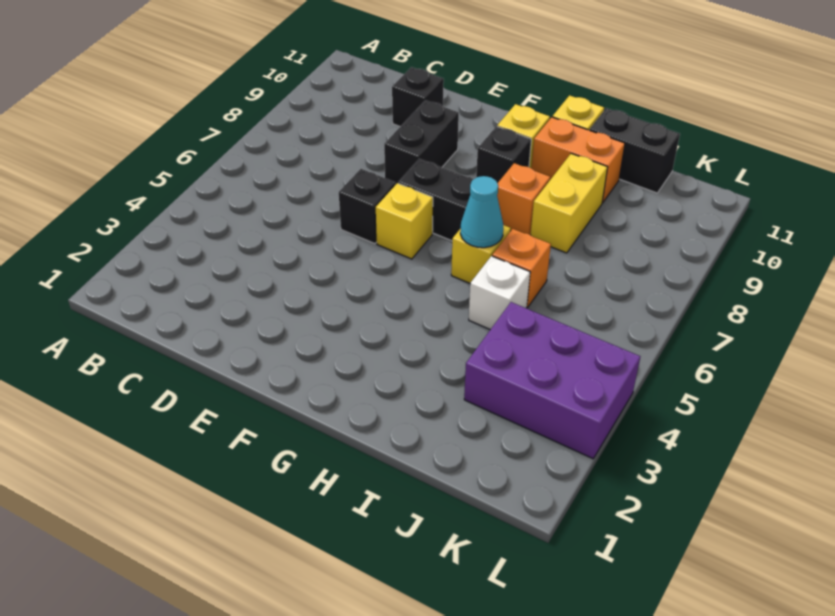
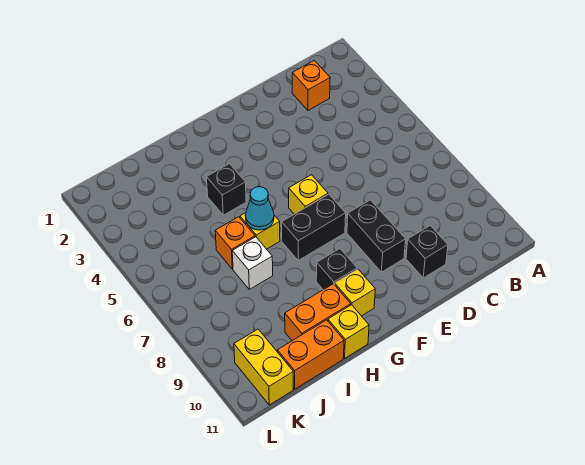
black brick E6 level 1 -> black brick H4 level 1
orange brick H8 level 1 -> orange brick C2 level 1
white brick I5 level 1 -> white brick I7 level 1
yellow brick I8:I9 level 1 -> yellow brick K10:K11 level 1
black brick I11:J11 level 1 -> orange brick I11:J11 level 1
purple brick J3:L4 level 1 -> none

